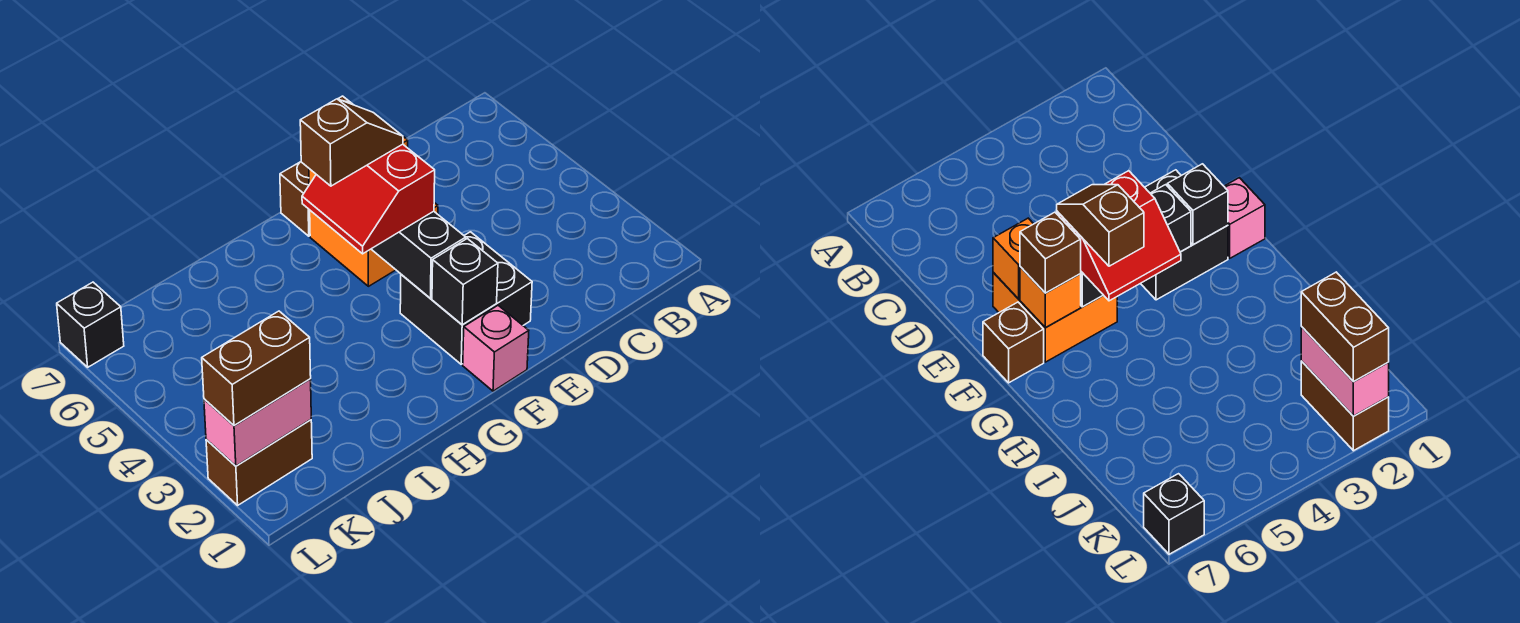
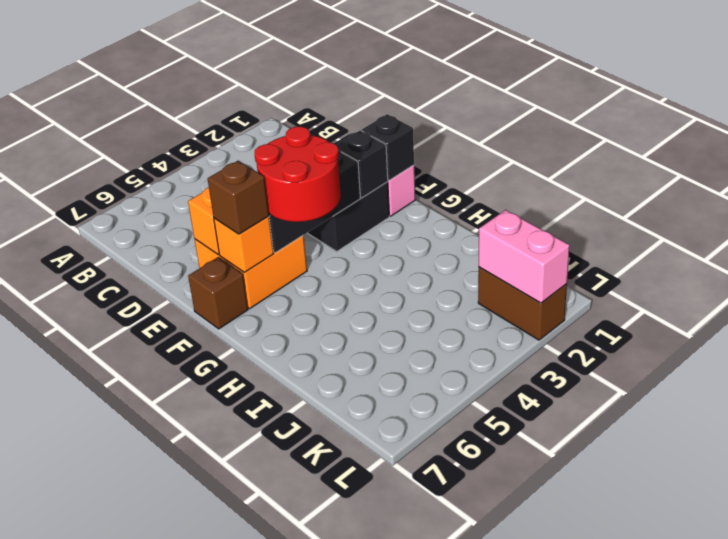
red slope F4:G5 level 3 top F -> red round brick F4:G5 level 3
brown slope F5:G5 level 4 top G -> none
brown brick K2:L2 level 3 -> none
black brick L7 level 1 -> black brick F1 level 2

